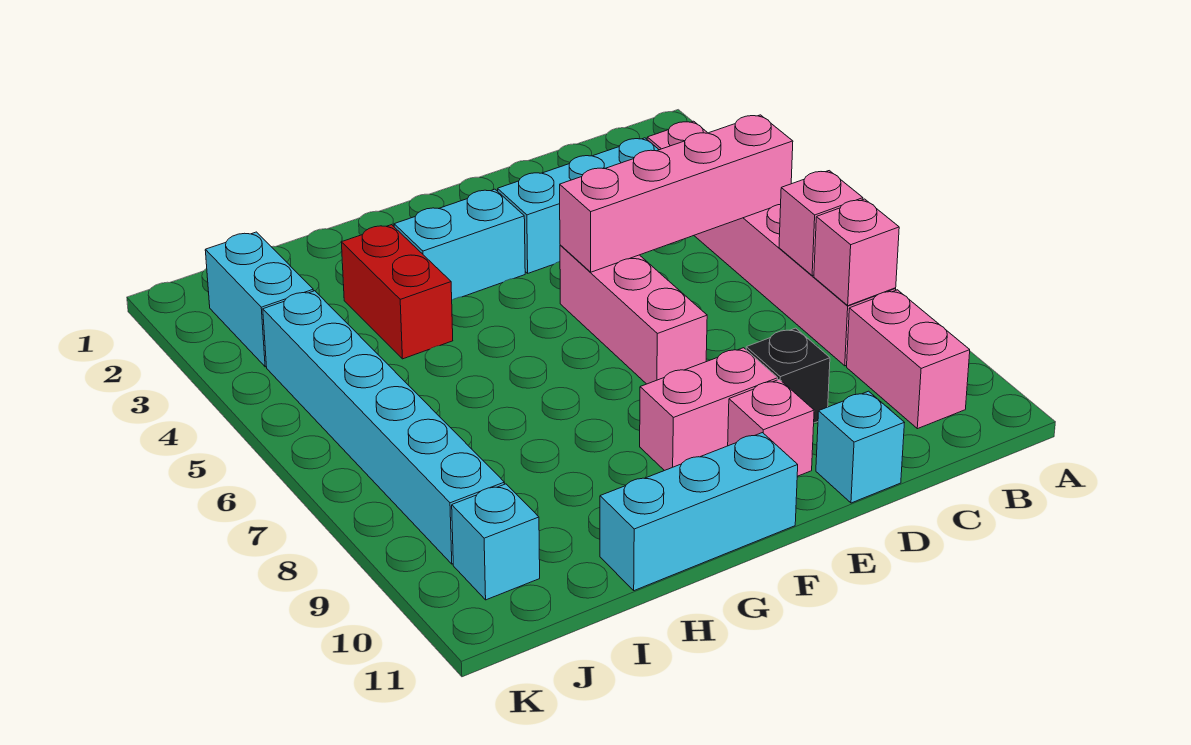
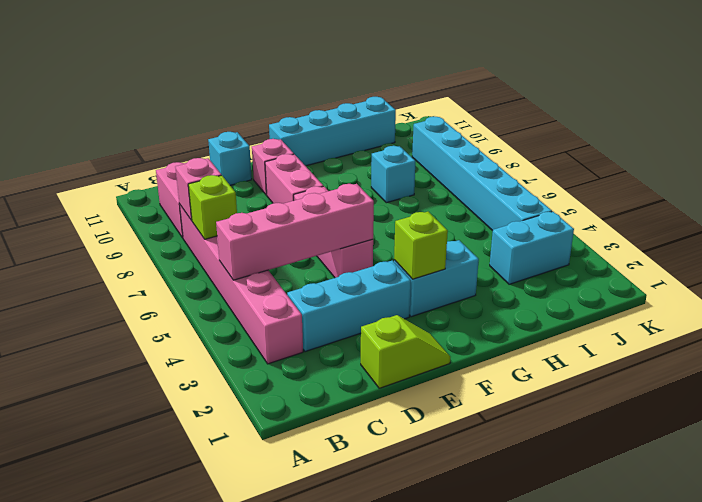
pink brick B7 level 2 -> lime brick B7 level 2
none -> lime slope D1:E1 level 1 top D
black brick D9 level 1 -> none
pink brick E9:F9 level 1 -> pink brick E8:E9 level 1
none -> lime brick F3 level 2
cyan brick F11:H11 level 1 -> cyan brick F11:I11 level 1
red brick H3:H4 level 1 -> none
cyan brick J2:J3 level 1 -> cyan brick I3:J3 level 1
cyan brick J10 level 1 -> cyan brick H8 level 1

